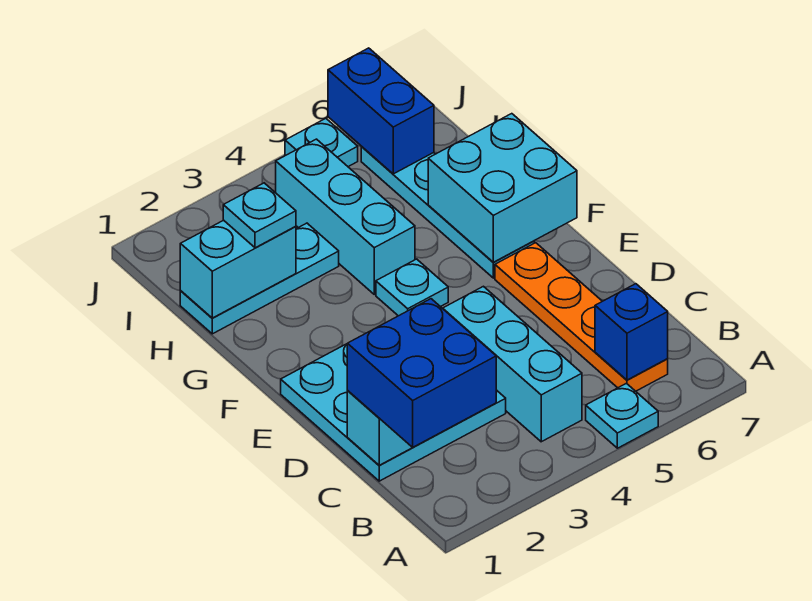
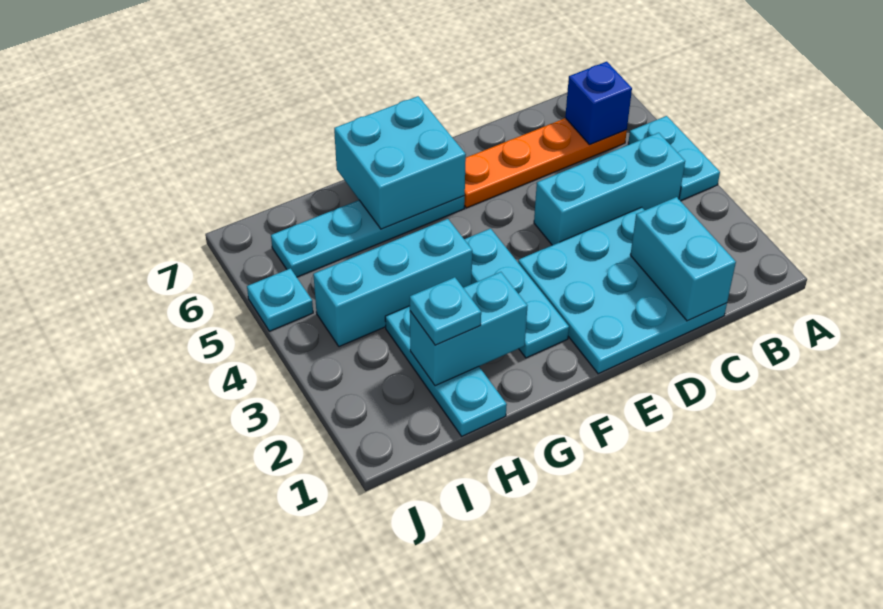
cyan plate A5 level 1 -> cyan plate A4:A5 level 1
blue brick B1:C2 level 3 -> none
cyan plate F4 level 1 -> cyan plate F2:F4 level 1
cyan brick H1:H2 level 2 -> cyan brick G2:H2 level 2
blue brick I6:J6 level 2 -> none

